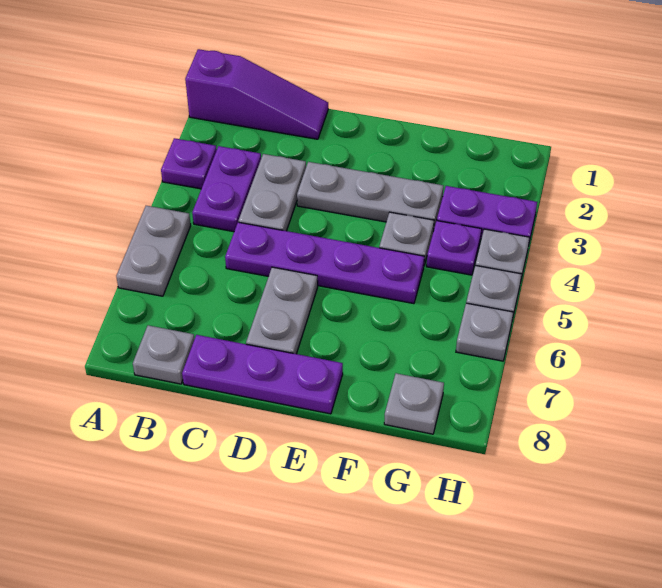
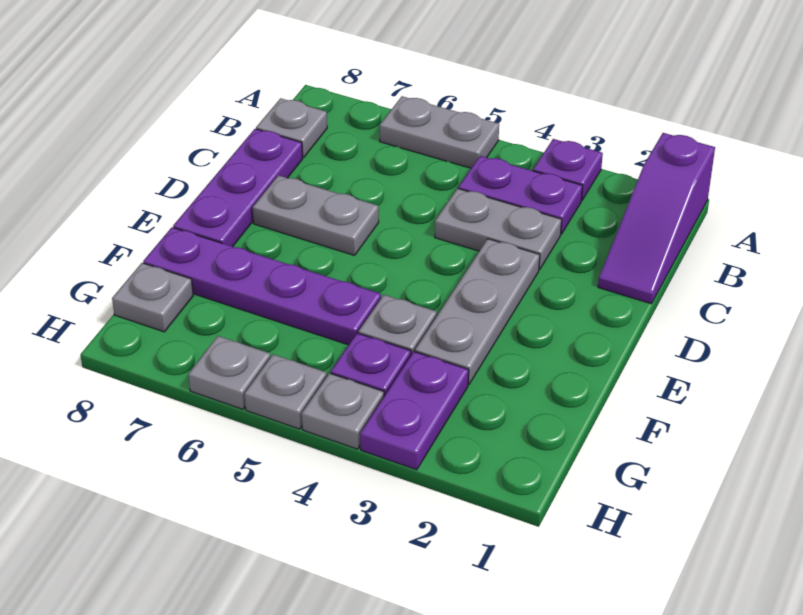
purple plate C5:F5 level 1 -> purple plate F5:F8 level 1

